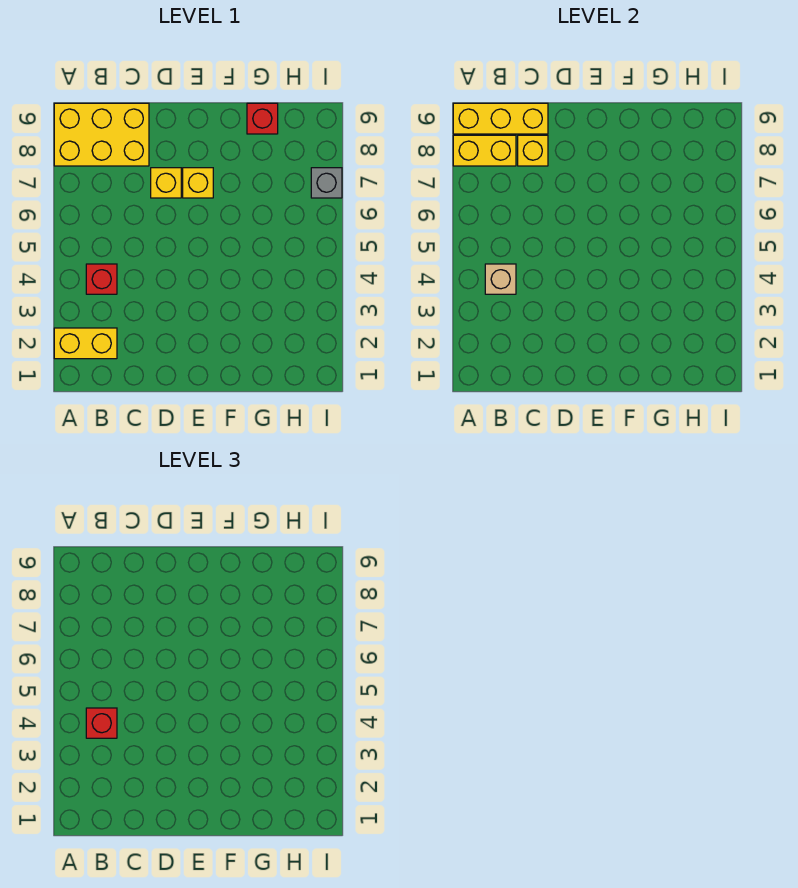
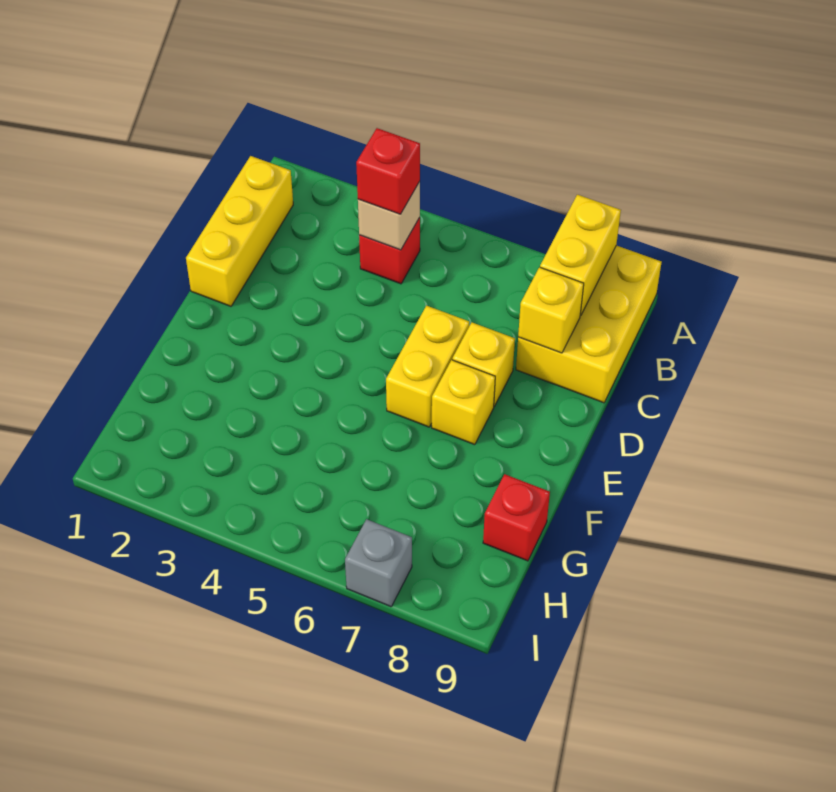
yellow brick A2:B2 level 1 -> yellow brick D6:E6 level 1
yellow brick A9:C9 level 2 -> yellow brick B1:D1 level 1

